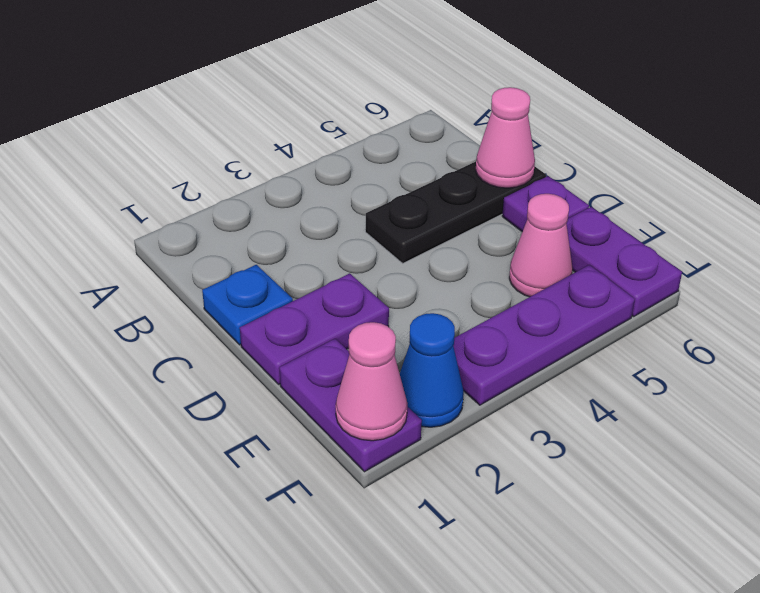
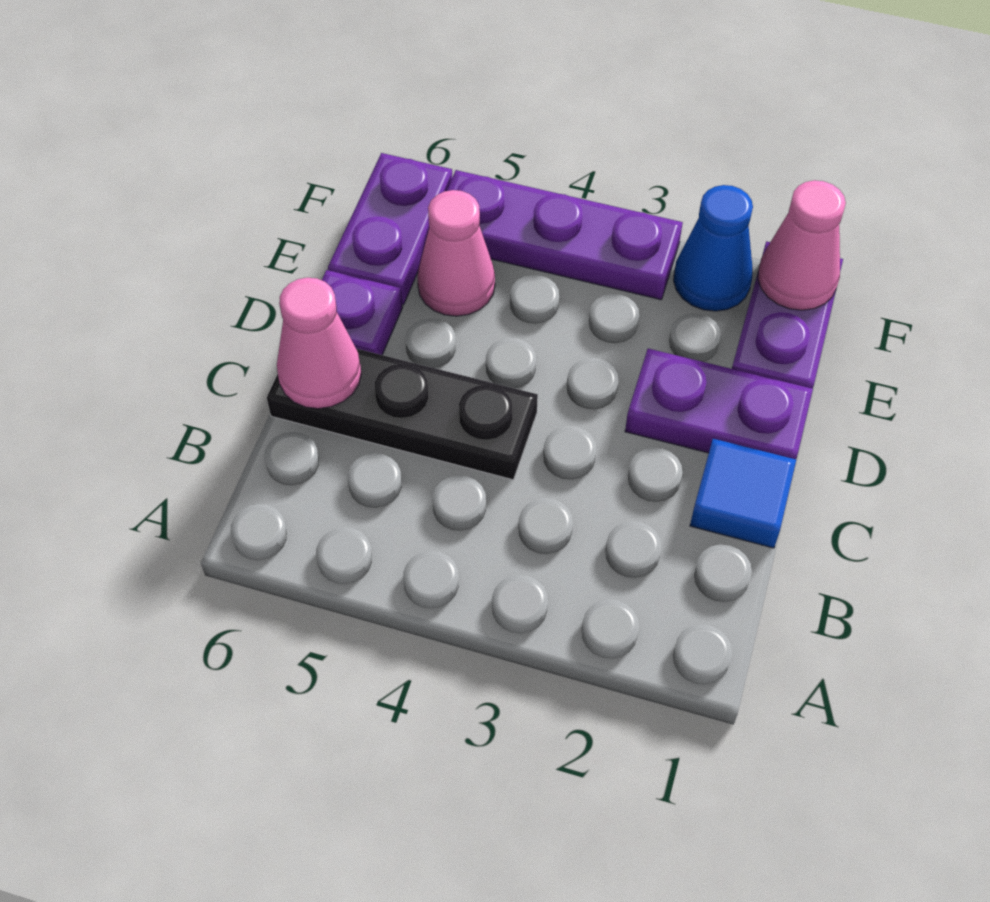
blue plate C1 level 1 -> blue tile C1 level 1

